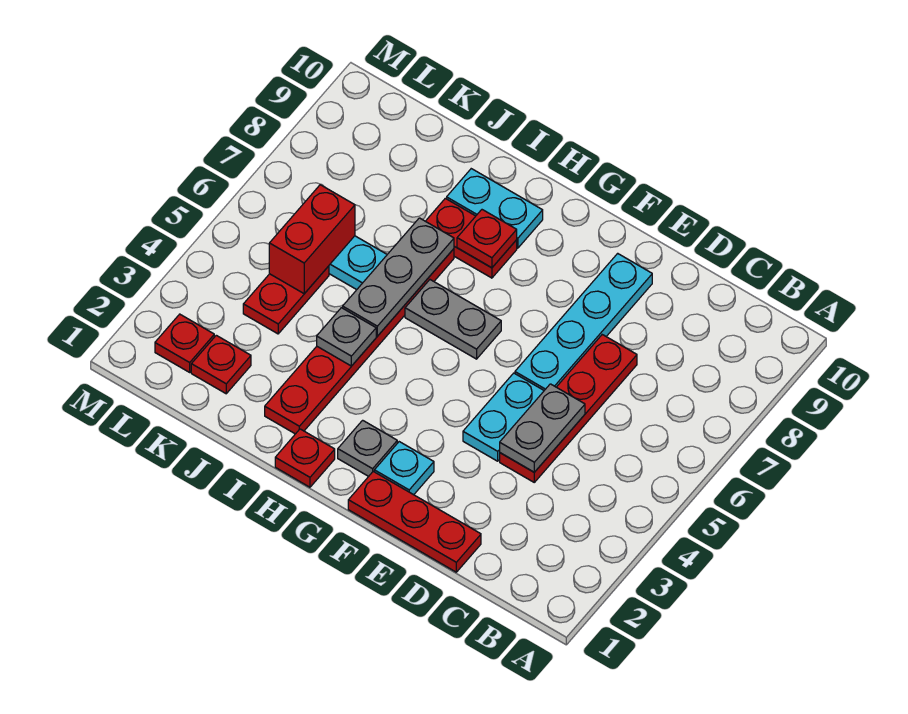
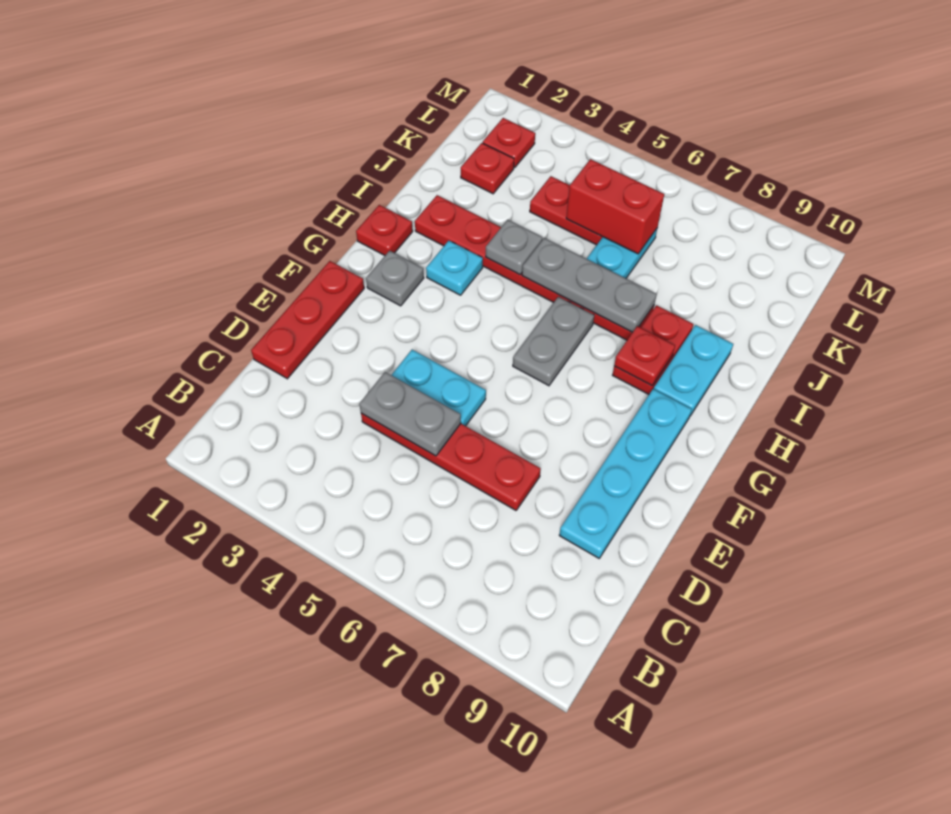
cyan plate E6:E9 level 1 -> cyan plate D9:G9 level 1
cyan plate F2 level 1 -> cyan plate H3 level 1

